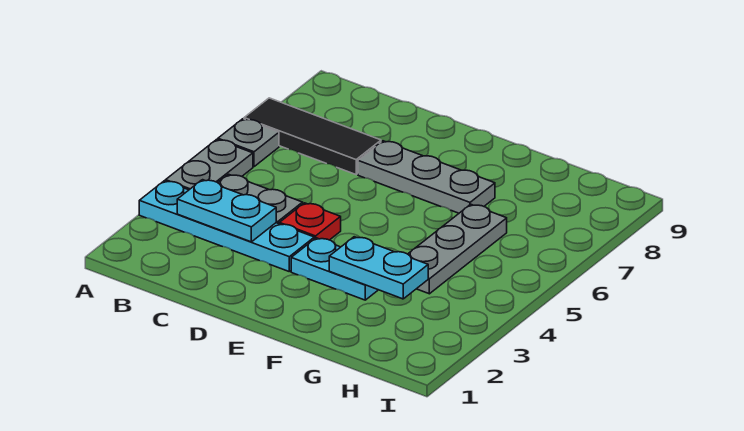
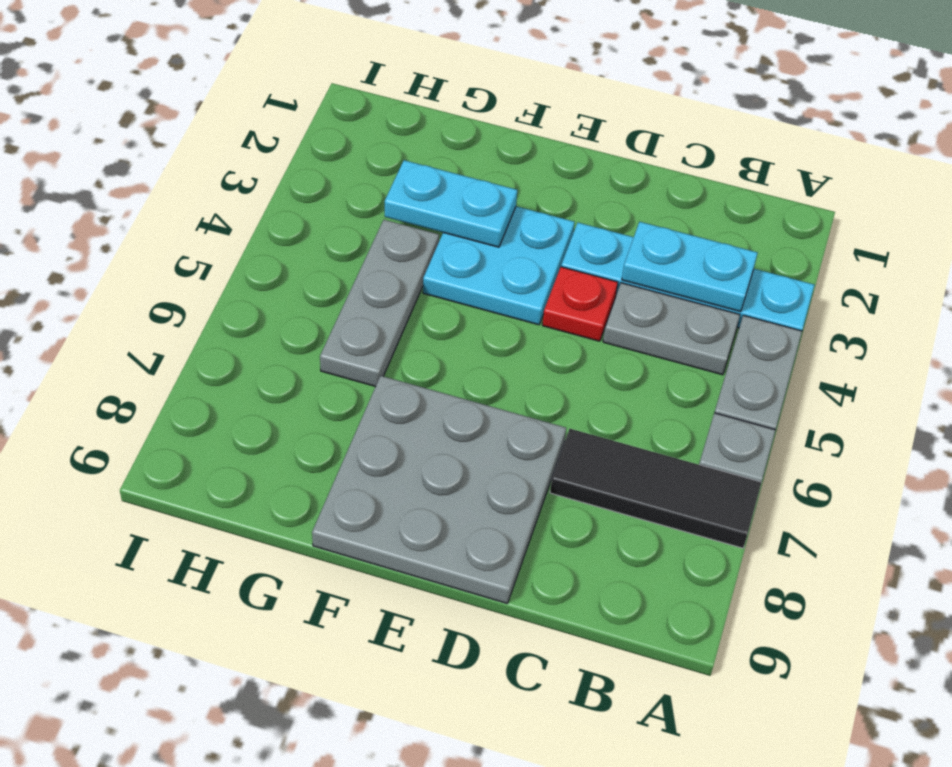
grey plate D7:F7 level 1 -> grey plate D7:F9 level 1
cyan plate E3:F3 level 1 -> cyan plate E3:F4 level 1

